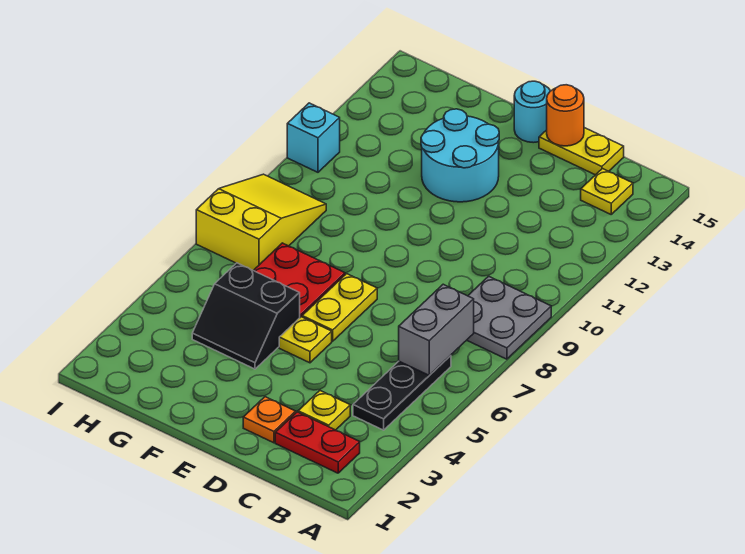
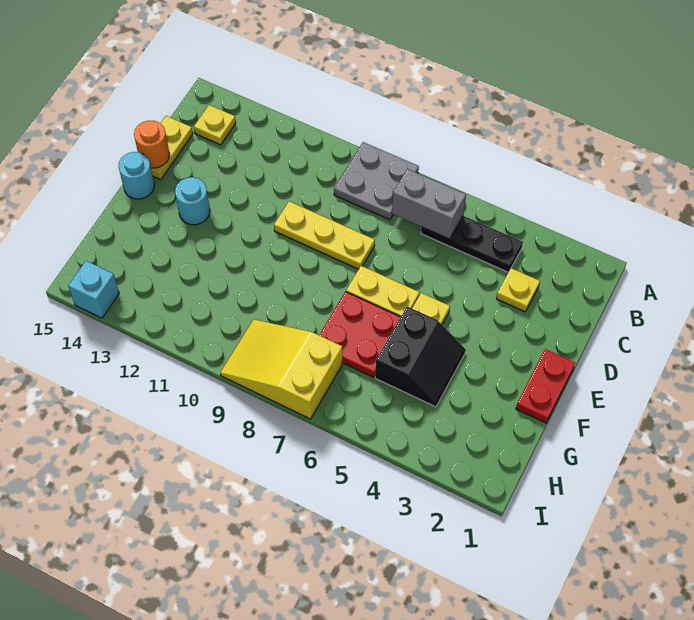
red plate B2:C2 level 1 -> red plate E1:F1 level 1
orange plate D2 level 1 -> none
none -> yellow plate D8:D10 level 1
cyan round brick E12:F13 level 1 -> cyan round brick E13 level 1
cyan brick I11 level 1 -> cyan brick I14 level 1

